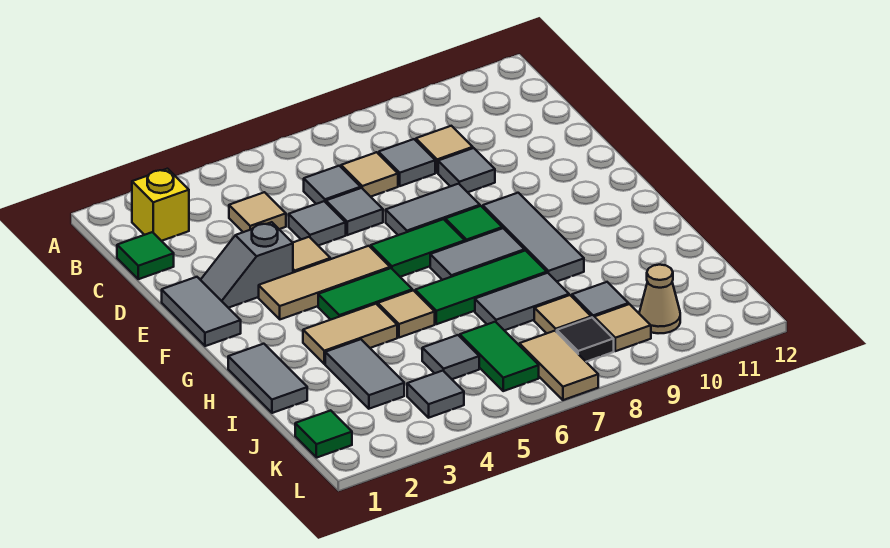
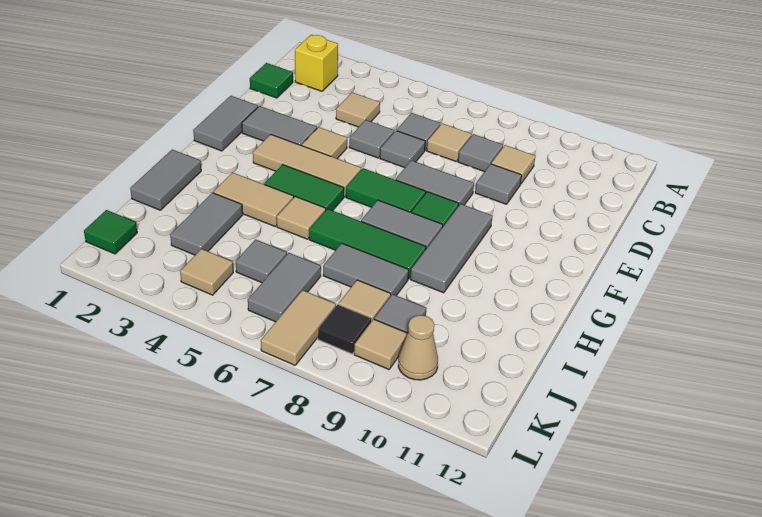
grey slope E2:E3 level 1 top 3 -> grey tile E2:E3 level 1
green tile J6:K6 level 1 -> grey tile J6:K6 level 1
grey tile K4 level 1 -> tan tile K4 level 1

